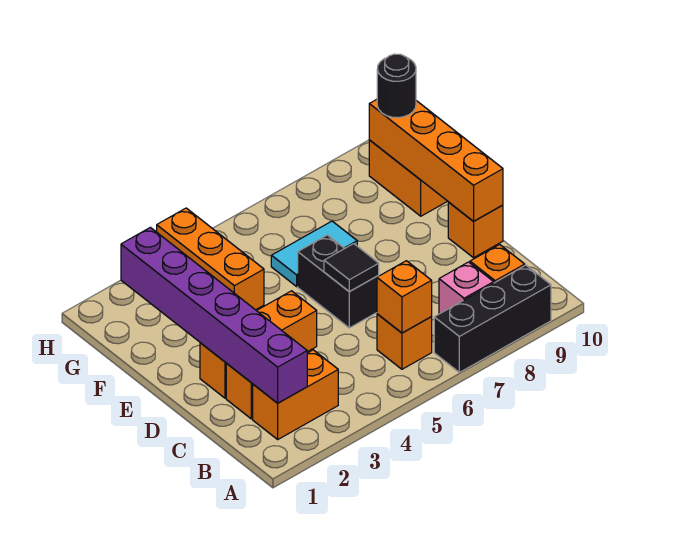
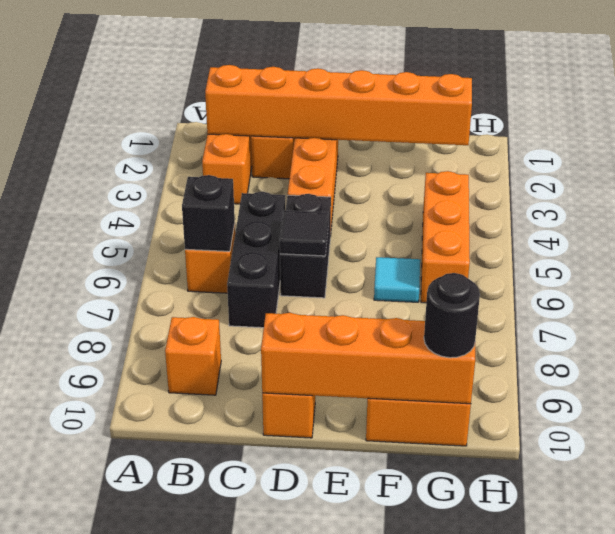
black brick A7:A9 level 1 -> black brick C5:C7 level 1
purple brick B2:G2 level 2 -> orange brick B2:G2 level 2
orange brick B6 level 2 -> black brick B6 level 2
pink brick B8 level 1 -> none
black brick D6:E6 level 1 -> black brick D5:D6 level 1
orange brick F4:H4 level 1 -> orange brick G4:G6 level 1
cyan tile F6:F7 level 1 -> cyan tile F6 level 1

